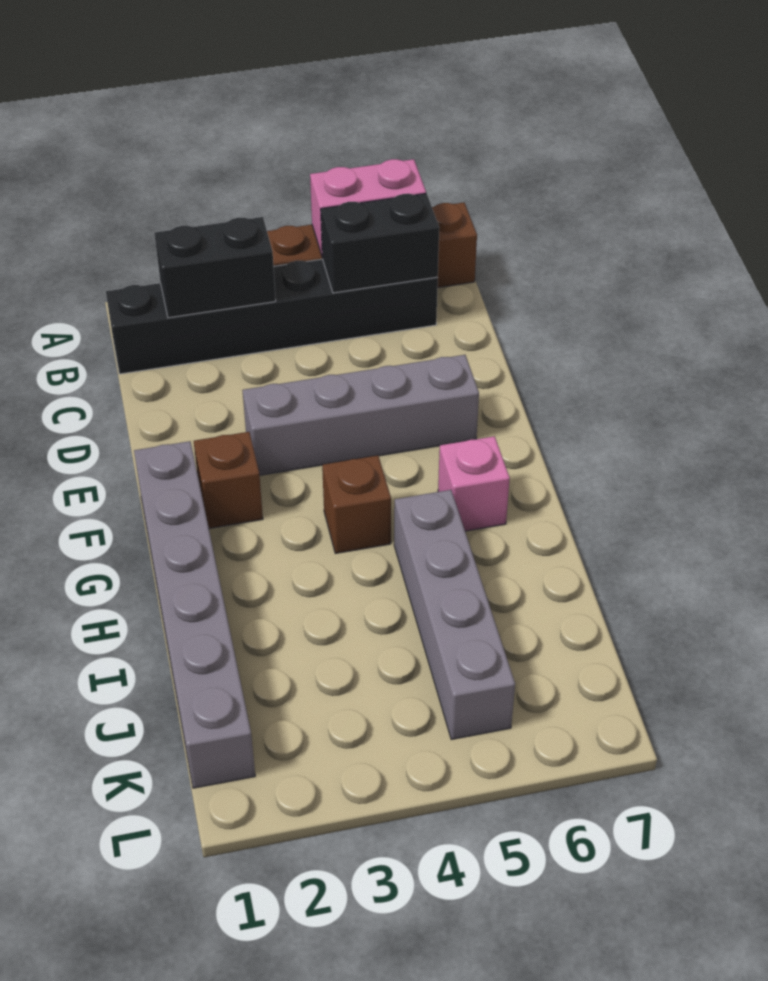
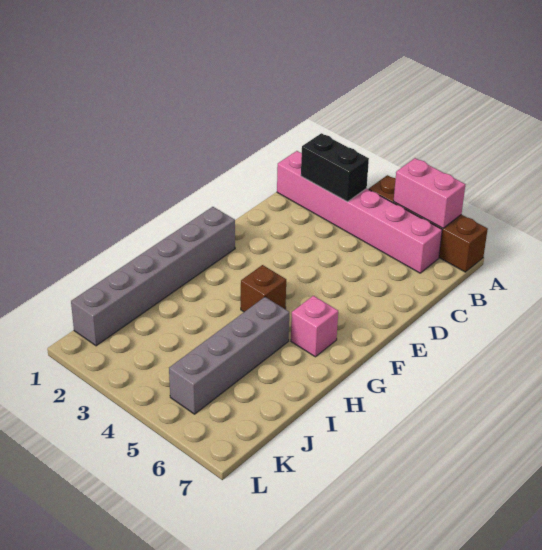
black brick B1:B6 level 1 -> pink brick B1:B6 level 1
black brick B5:B6 level 2 -> none
grey brick E3:E6 level 1 -> none
brown brick F2 level 1 -> none

